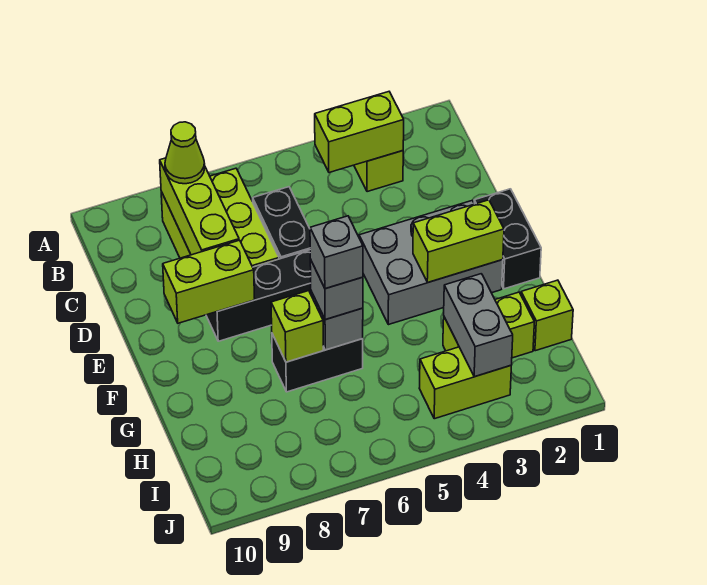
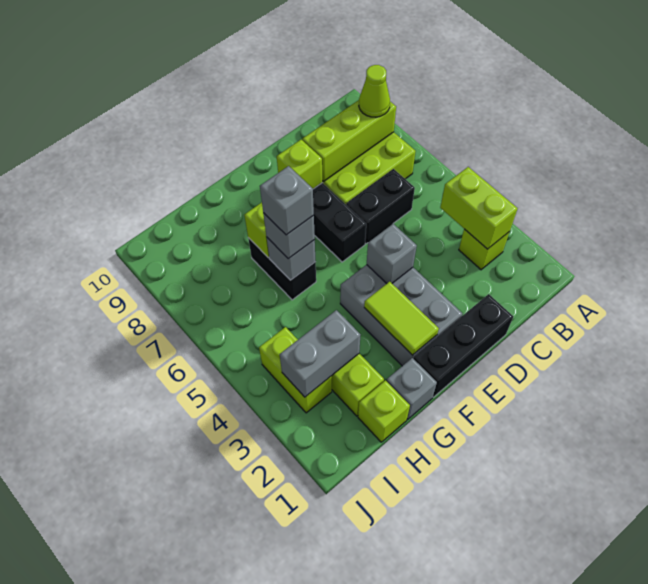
black brick E1:F1 level 1 -> black brick D1:F1 level 1
none -> grey brick E4 level 2
lime brick E8:E9 level 2 -> lime brick E8 level 2
lime brick F2:F3 level 2 -> lime tile F2:F3 level 2
none -> grey brick G1 level 1

